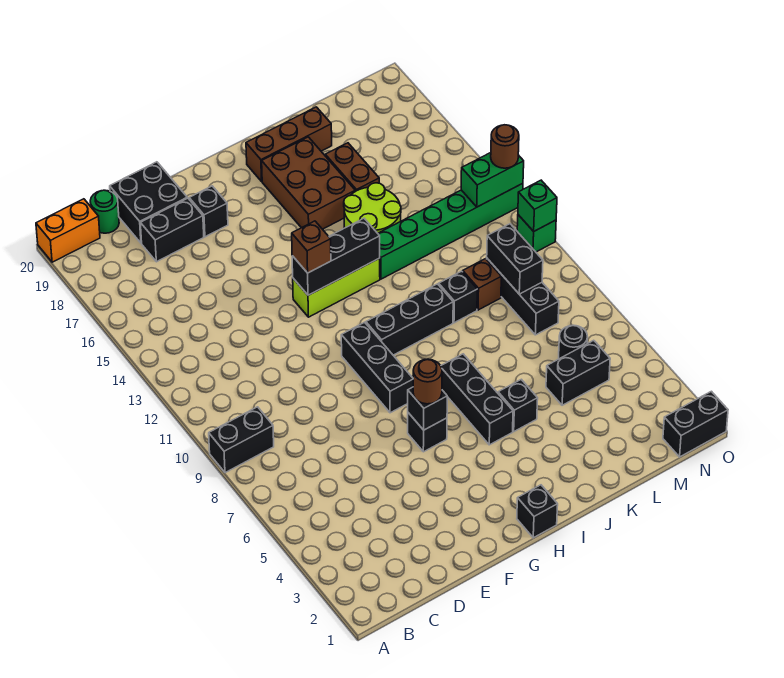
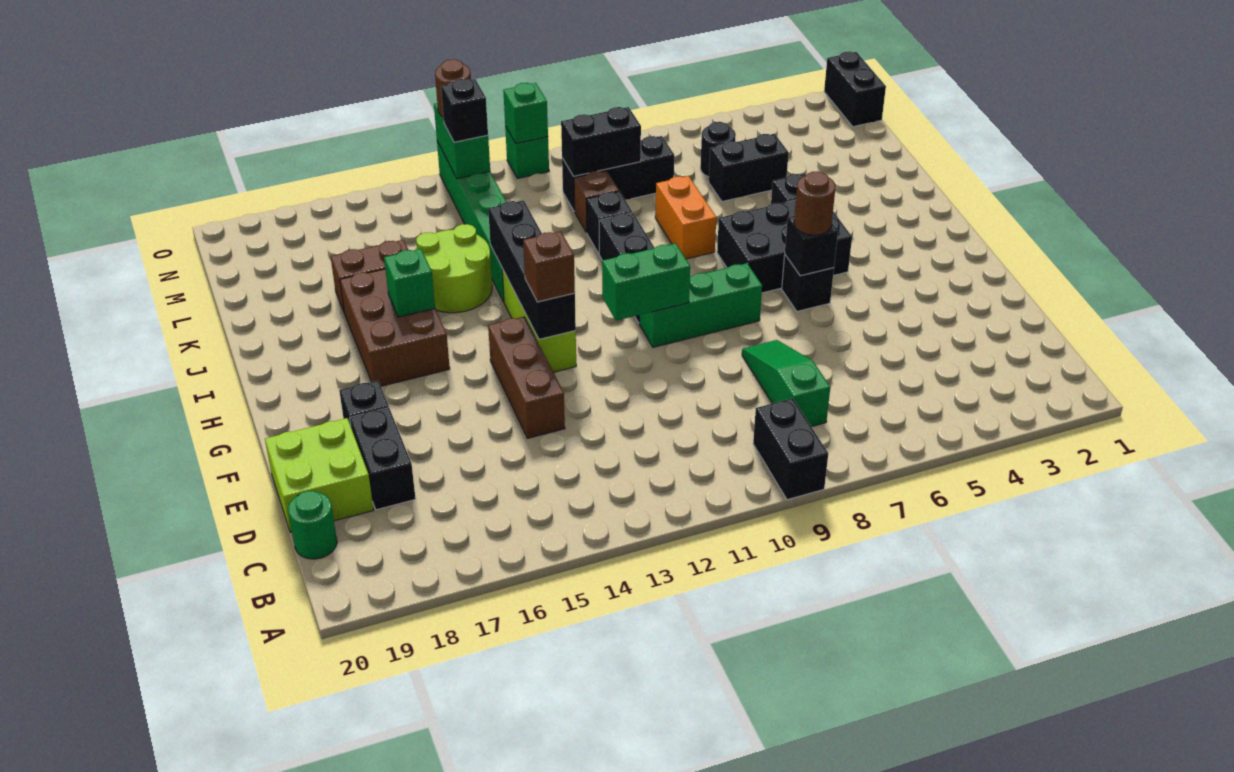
orange brick A20:B20 level 1 -> orange brick J8:K8 level 1
none -> green slope C8:E8 level 1 top C
black brick D19:E20 level 1 -> lime brick D19:E20 level 1
black brick G8:G10 level 1 -> green brick G8:G10 level 1
none -> green brick G10:G11 level 2
black brick G13:I13 level 2 -> black brick G13:J13 level 2
black brick H1 level 1 -> black brick N13 level 3
black brick I5:I7 level 1 -> black brick H5:I7 level 1
brown brick I16:J18 level 1 -> brown brick H16:J17 level 1
none -> green brick I16 level 2
brown brick I19:K19 level 1 -> brown brick E14:G14 level 1
black brick L5:M5 level 1 -> black brick L5:L6 level 1

